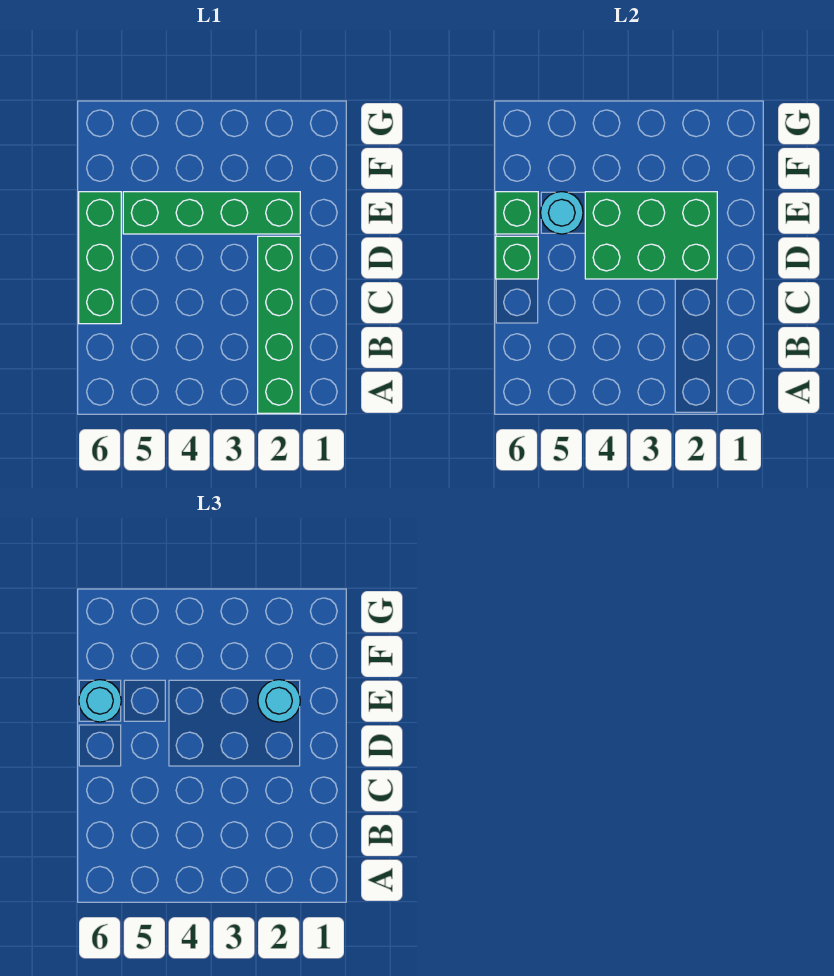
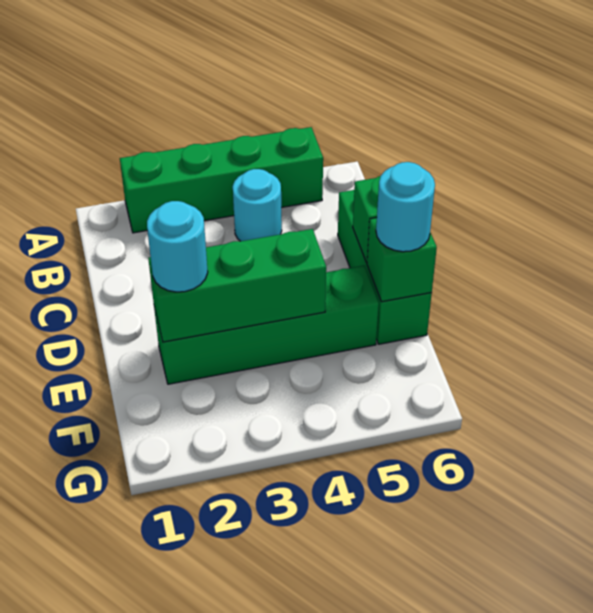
green brick A2:D2 level 1 -> green brick A2:A5 level 1
green brick D2:E4 level 2 -> green brick E2:E4 level 2
cyan round brick E5 level 2 -> cyan round brick B4 level 1

